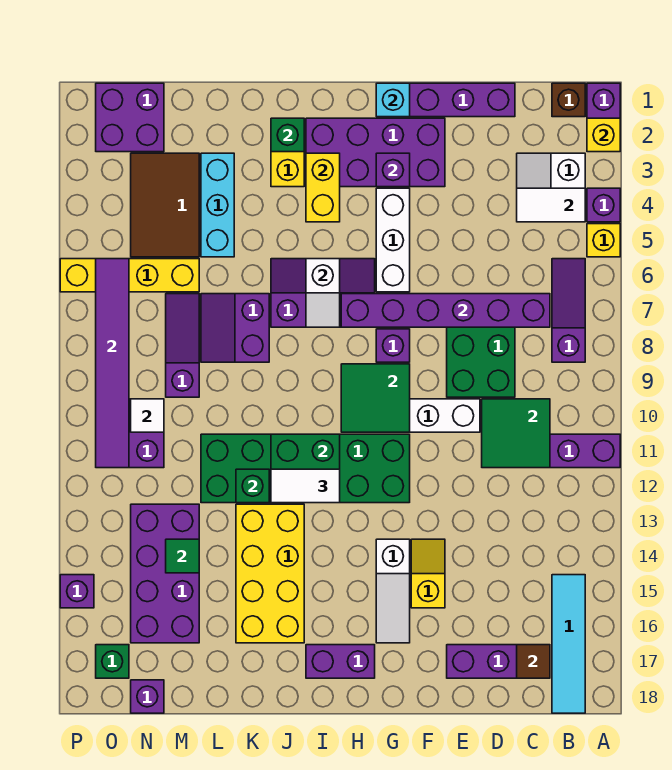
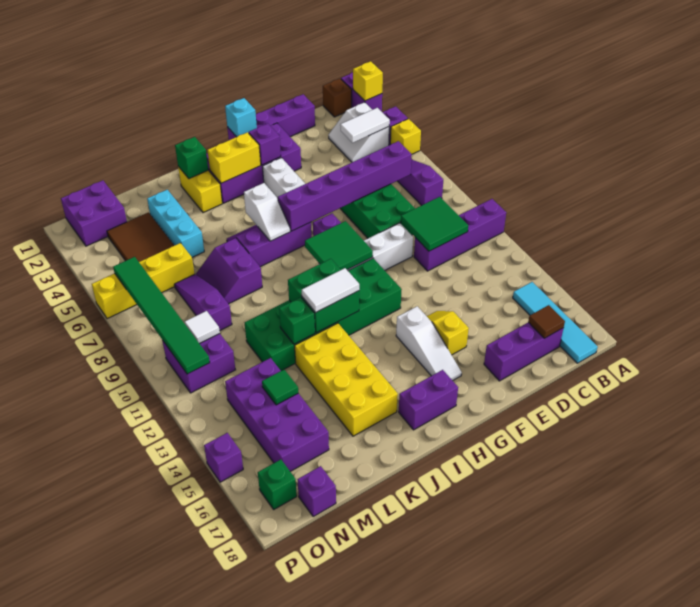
yellow brick I3:I4 level 2 -> yellow brick H3:I3 level 2
purple tile O6:O11 level 2 -> green tile O6:O11 level 2

